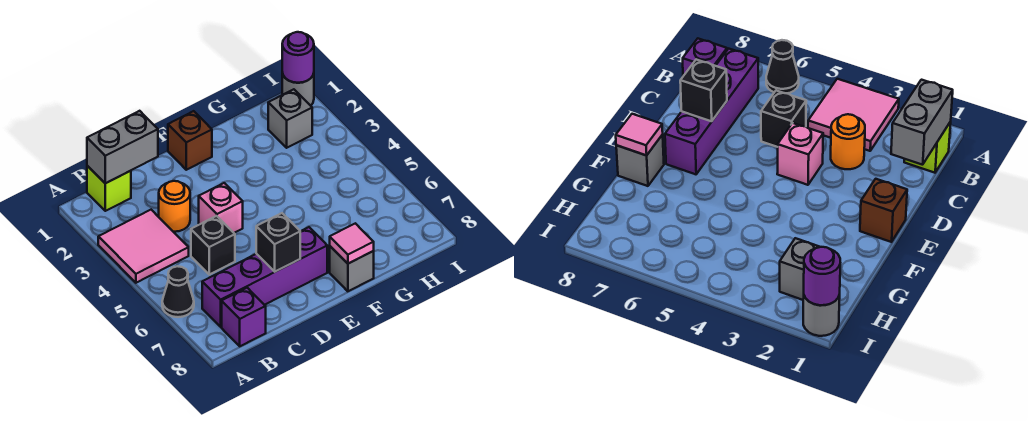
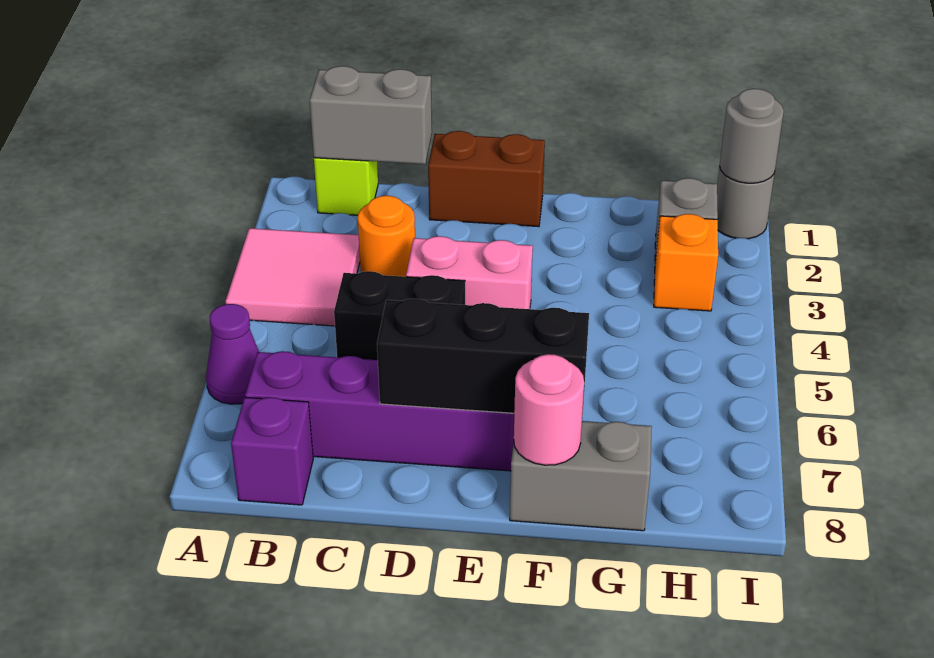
black cone A6 level 1 -> purple cone A6 level 1
black brick C5 level 1 -> black brick C5:D5 level 1
pink brick D4 level 1 -> pink brick D4:E4 level 1
black brick D7 level 2 -> black brick D7:F7 level 2
brown brick E1 level 1 -> brown brick D1:E1 level 1
grey brick F8 level 1 -> grey brick F8:G8 level 1
pink tile F8 level 2 -> pink round brick F8 level 2
none -> orange brick H3 level 1
purple round brick I1 level 2 -> grey round brick I1 level 2

